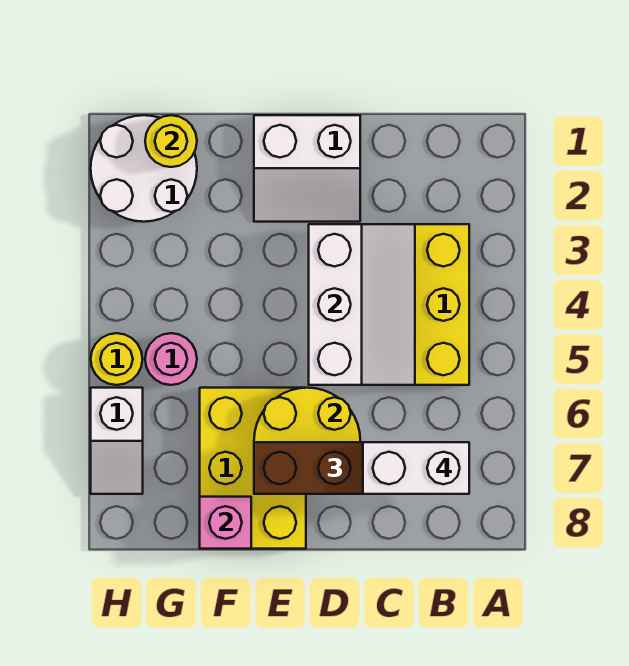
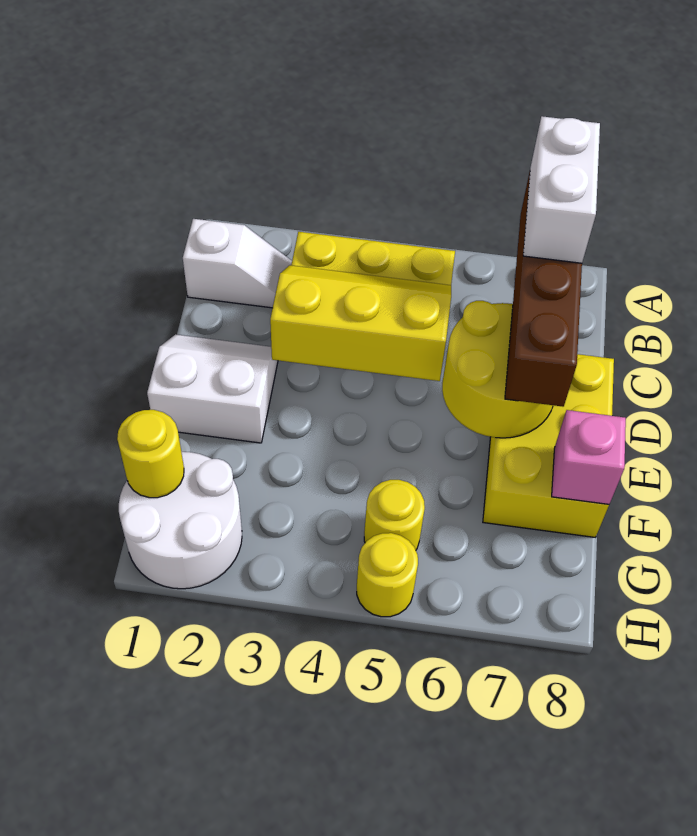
white slope C3:D5 level 2 top D -> yellow slope C3:D5 level 2 top D
white slope D1:E2 level 1 top 1 -> white slope D1:E2 level 1 top E
yellow brick E6:F8 level 1 -> yellow brick D7:F8 level 1
pink round brick G5 level 1 -> yellow round brick G5 level 1
white slope H6:H7 level 1 top 6 -> white slope B1:B2 level 1 top 1

